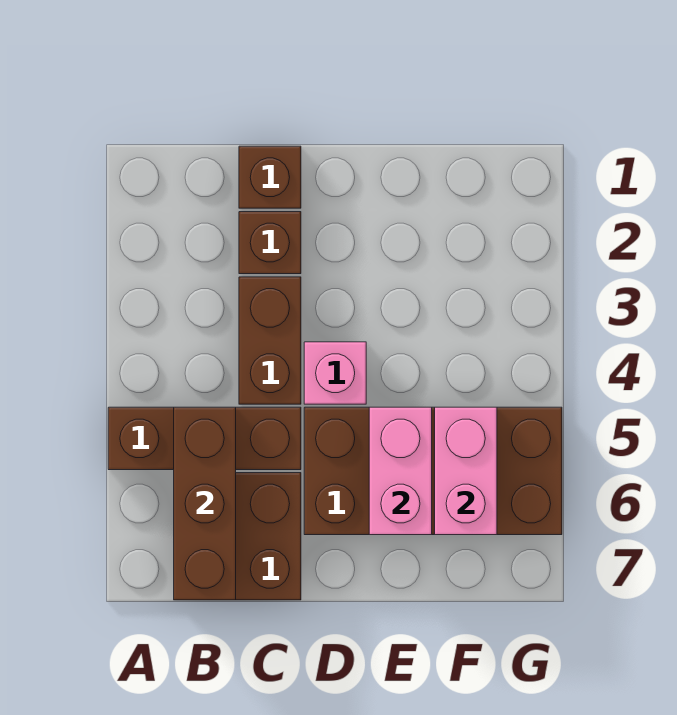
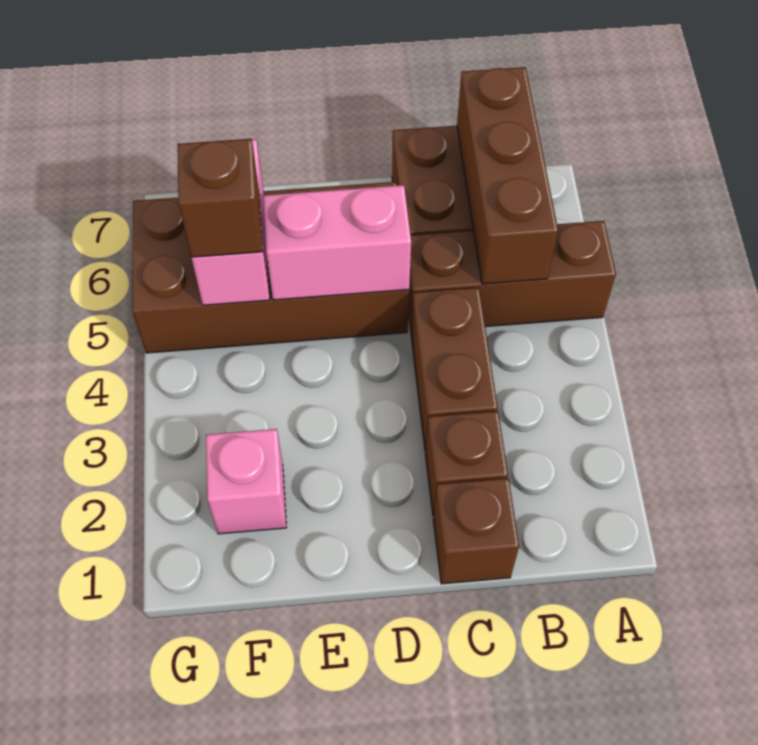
pink brick D4 level 1 -> pink brick F2 level 1
pink brick E5:E6 level 2 -> pink brick D5:E5 level 2
none -> brown brick F5 level 3

